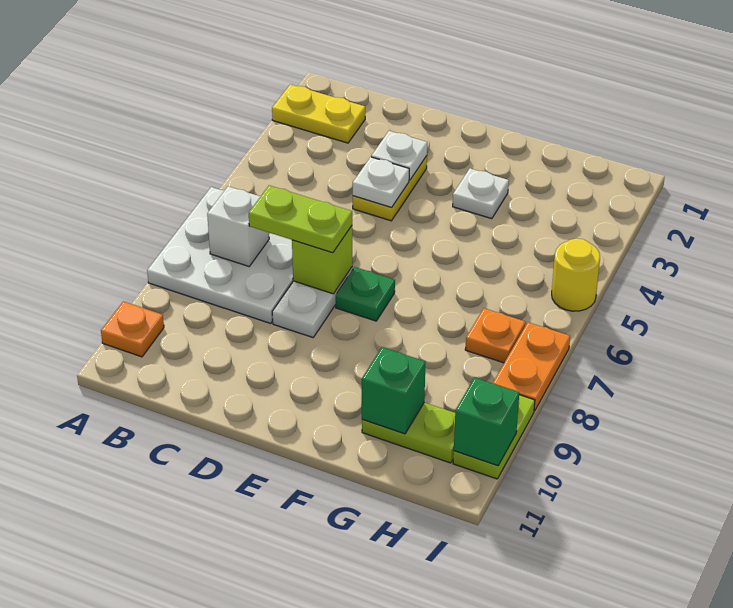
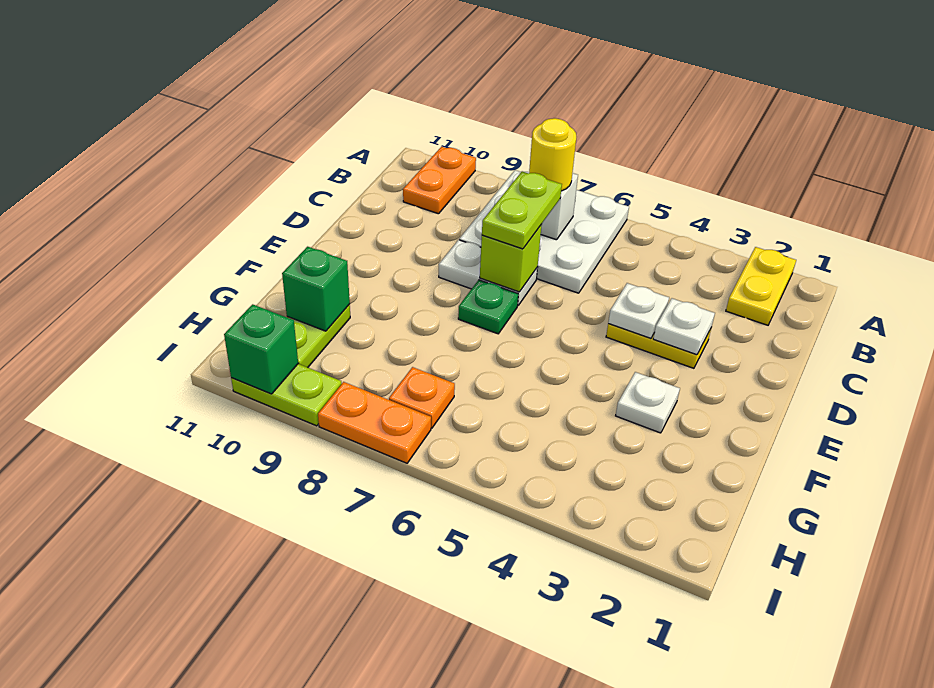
orange plate A10 level 1 -> orange plate A10:B10 level 1
yellow round brick I5 level 1 -> yellow round brick B7 level 3

